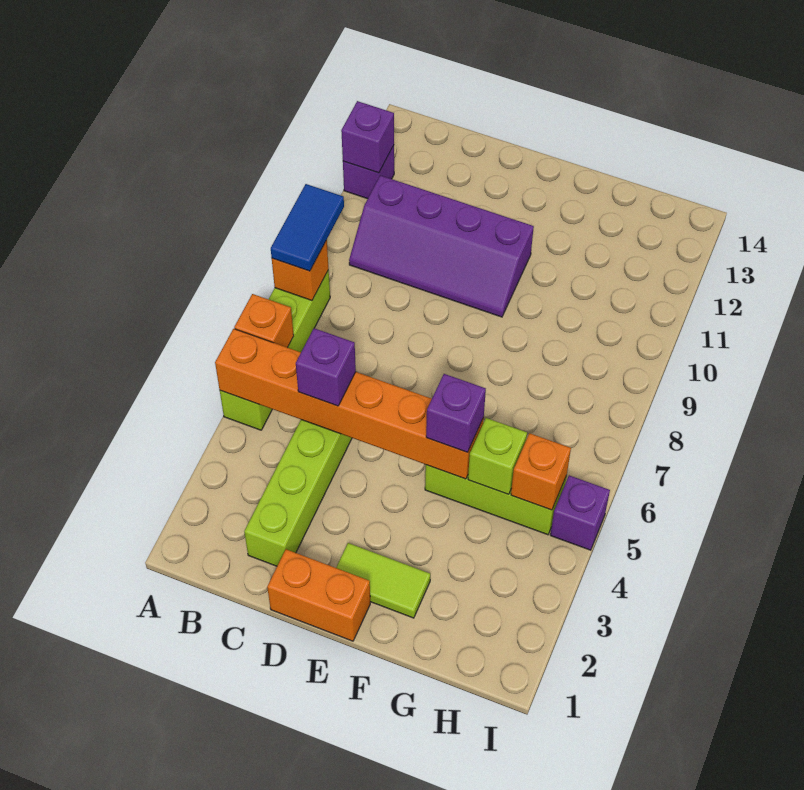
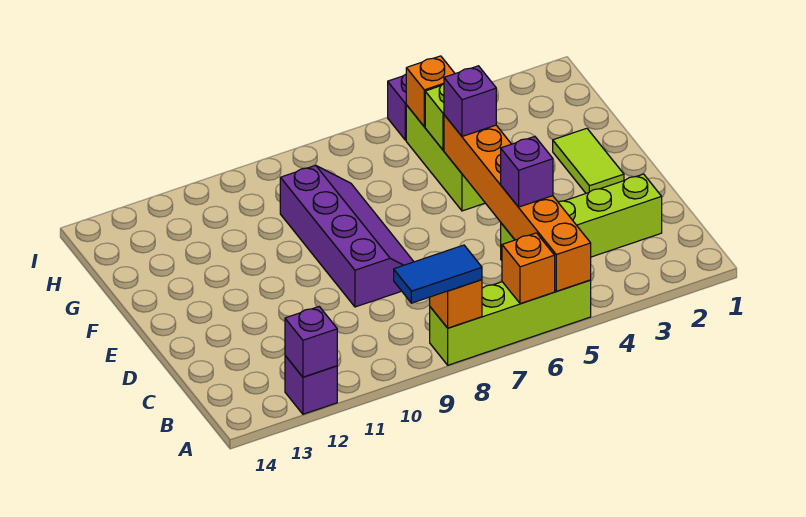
purple slope B10:E11 level 1 top 11 -> purple slope D8:G9 level 1 top 9
orange brick D1:E1 level 1 -> none

